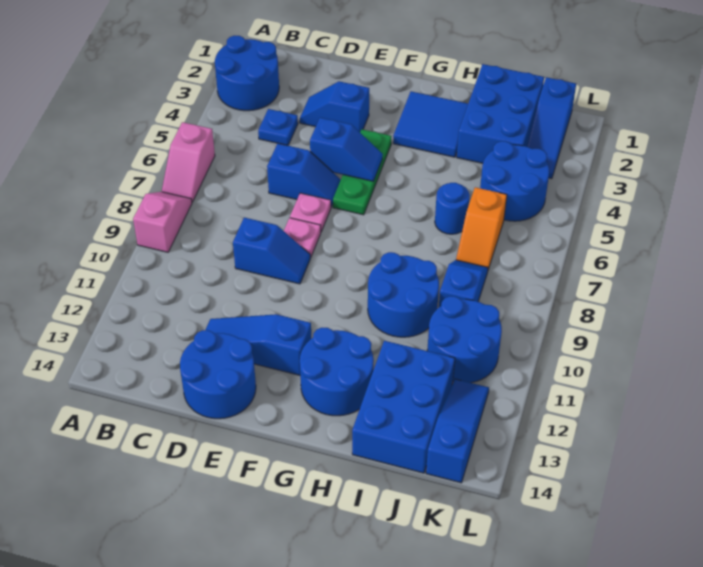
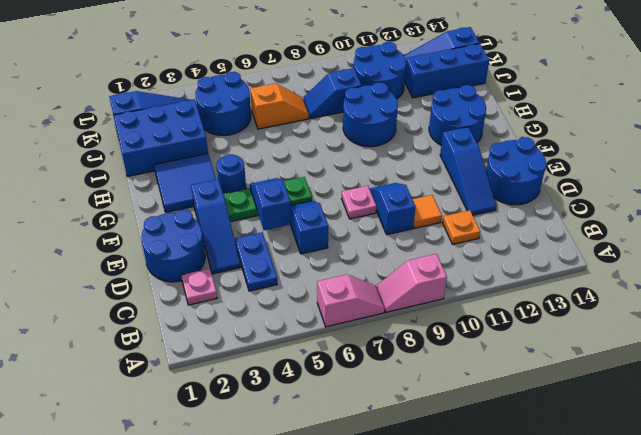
blue round brick A2:B3 level 1 -> blue round brick D1:E2 level 1
blue plate C4 level 1 -> blue plate C4:D4 level 1
none -> orange plate C11 level 1
blue slope D3:E3 level 1 top E -> blue slope D3:F3 level 1 top F
none -> orange tile D10 level 1
pink plate E7 level 1 -> pink plate C2 level 1
blue round brick I6 level 1 -> blue round brick G4 level 1
blue brick I12:J14 level 1 -> blue brick J12:J14 level 1

